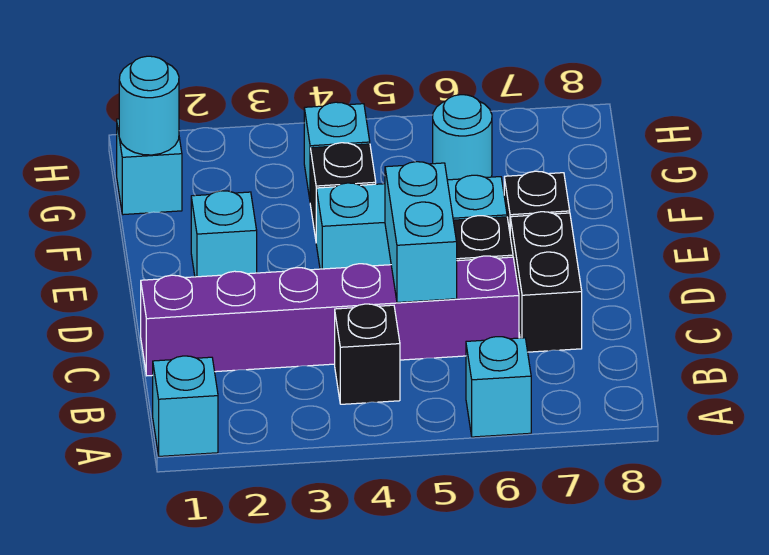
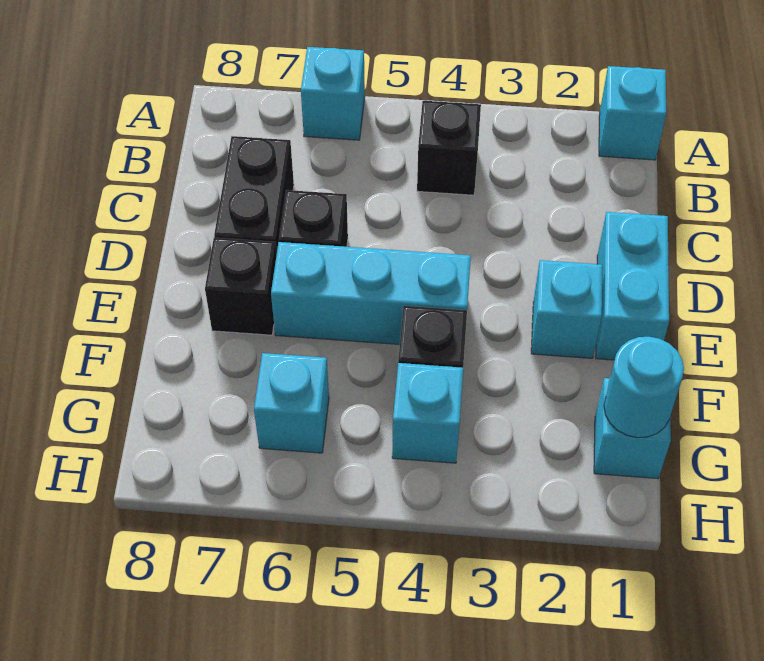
purple brick C1:C6 level 1 -> none
cyan brick C5:D5 level 2 -> cyan brick D1:E1 level 1
cyan round brick G6 level 1 -> cyan brick G6 level 1

